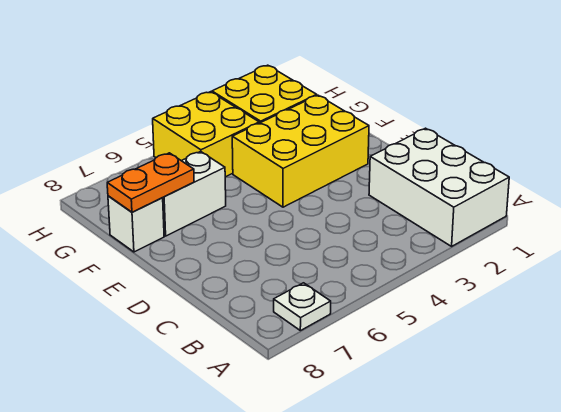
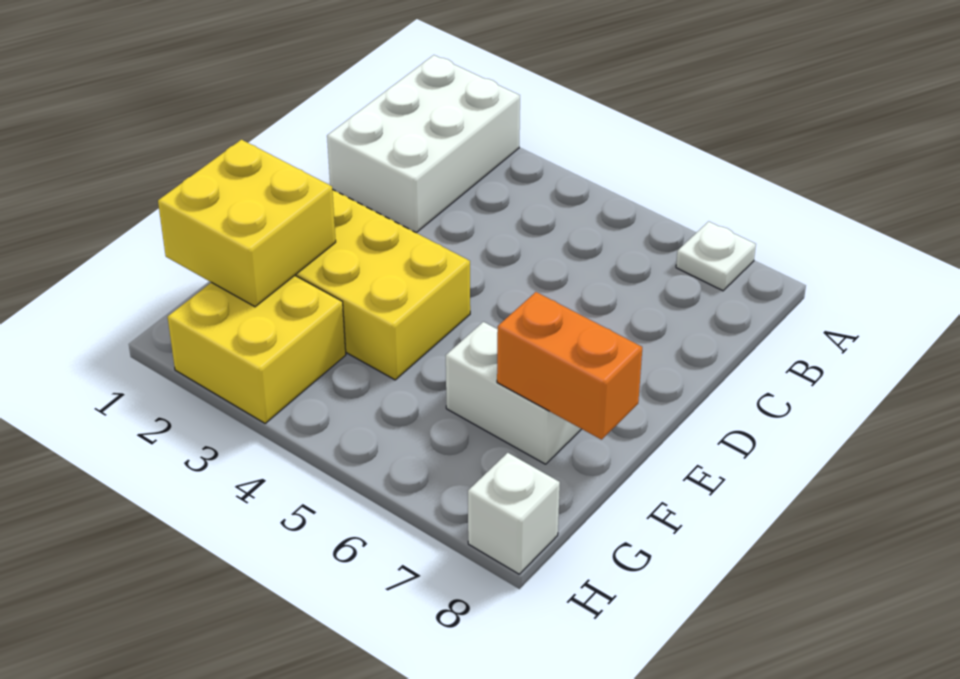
orange plate F7:F8 level 2 -> orange brick F7:F8 level 2
white brick F8 level 1 -> white brick H8 level 1
yellow brick G4:H5 level 1 -> yellow brick F1:G2 level 2

